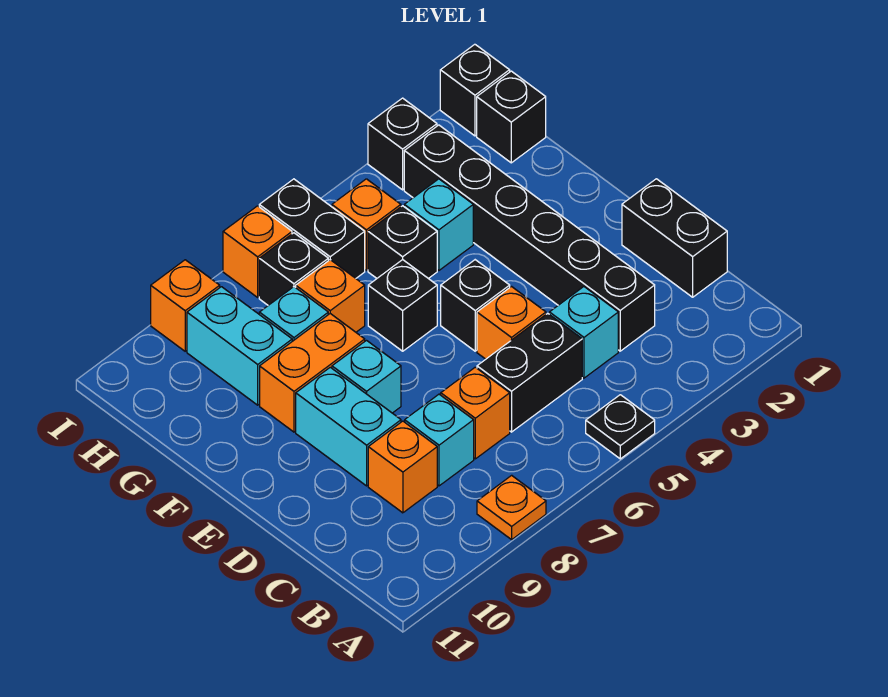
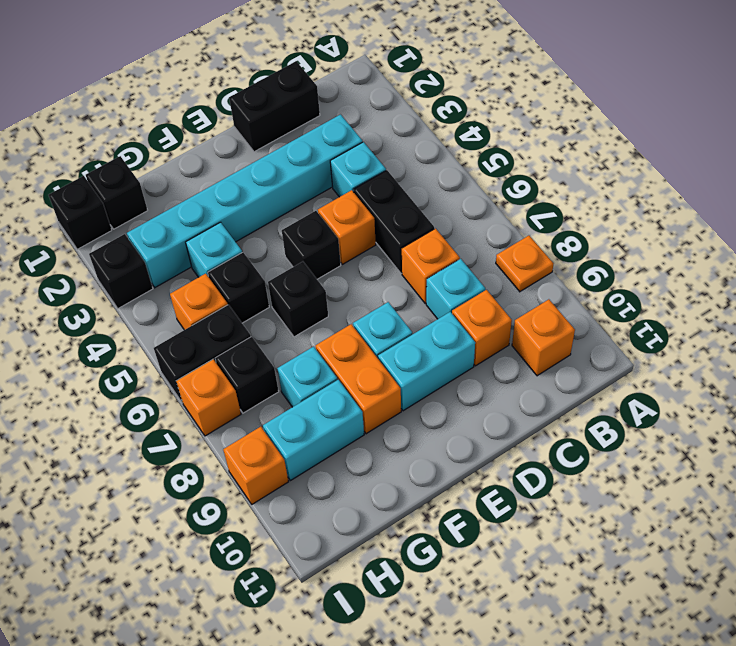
black plate A5 level 1 -> none
black brick C3:H3 level 1 -> cyan brick C3:H3 level 1
orange brick G7 level 1 -> orange brick B10 level 1

